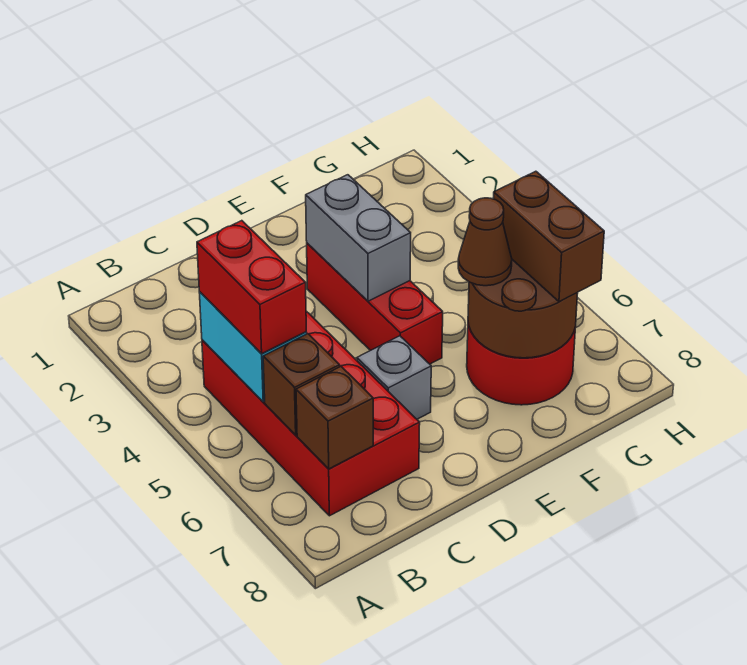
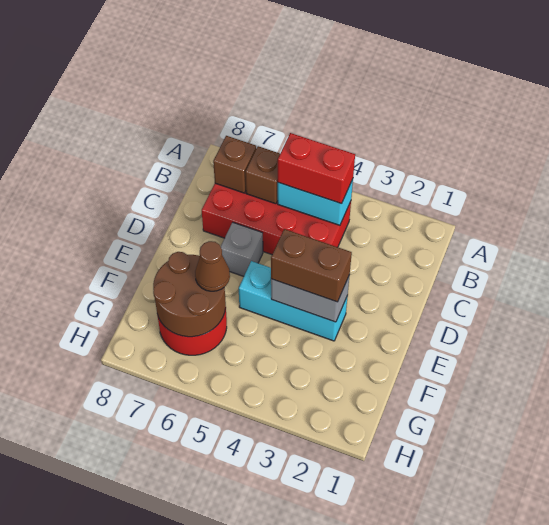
red brick E3:E5 level 1 -> cyan brick E3:E5 level 1
brown brick G6:G7 level 3 -> brown brick E3:E4 level 3

